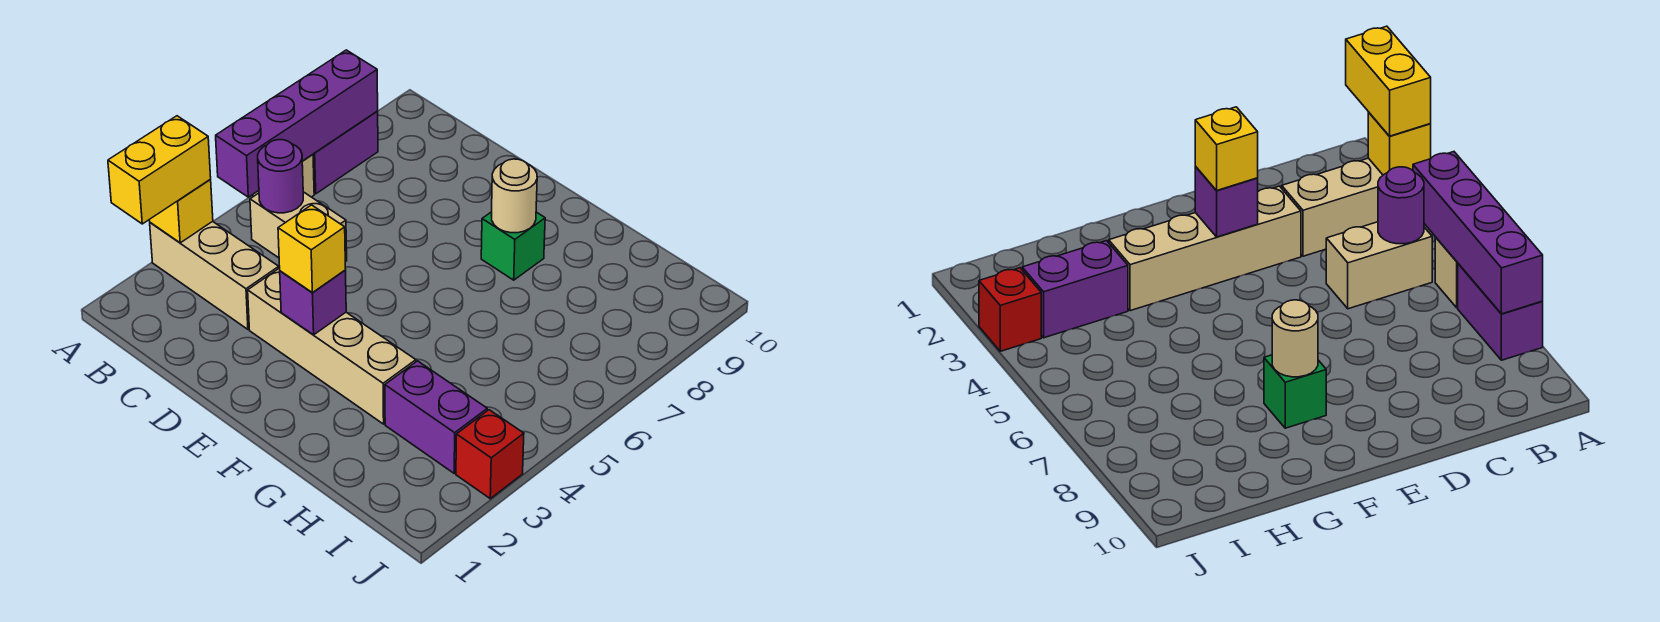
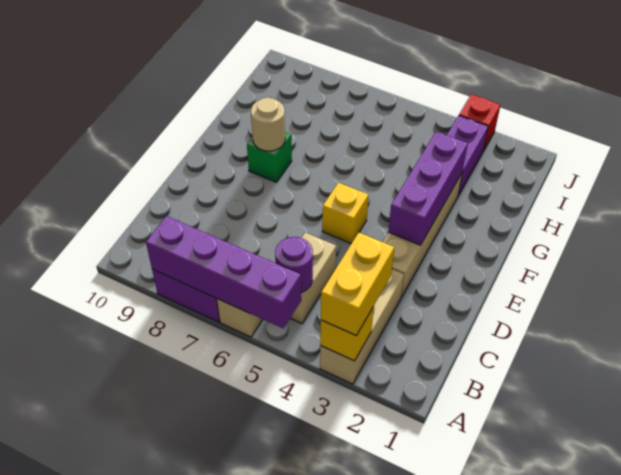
yellow brick A2:A3 level 3 -> yellow brick A3:B3 level 3
purple brick E3 level 2 -> purple brick E3:G3 level 2
yellow brick E3 level 3 -> yellow brick E5 level 1

